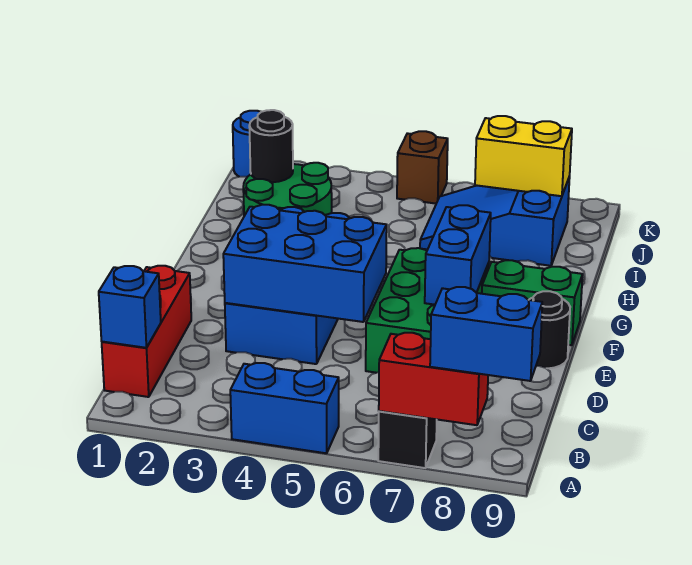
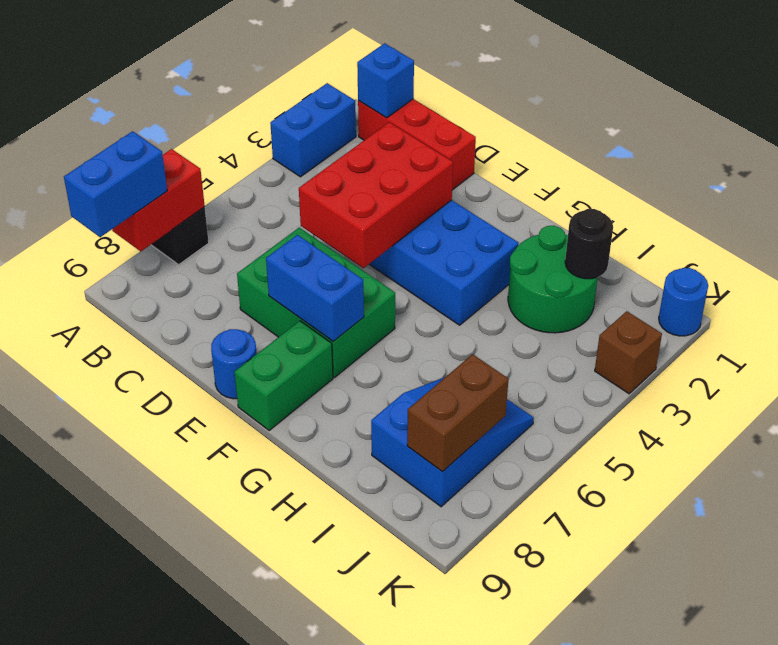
blue brick A4:A5 level 1 -> blue brick A2:A3 level 1
blue brick D3:E5 level 2 -> red brick D3:E5 level 2
black round brick E9 level 1 -> blue round brick E9 level 1
yellow brick J7:J8 level 2 -> brown brick J7:J8 level 2
brown brick K5 level 1 -> brown brick K3 level 1

